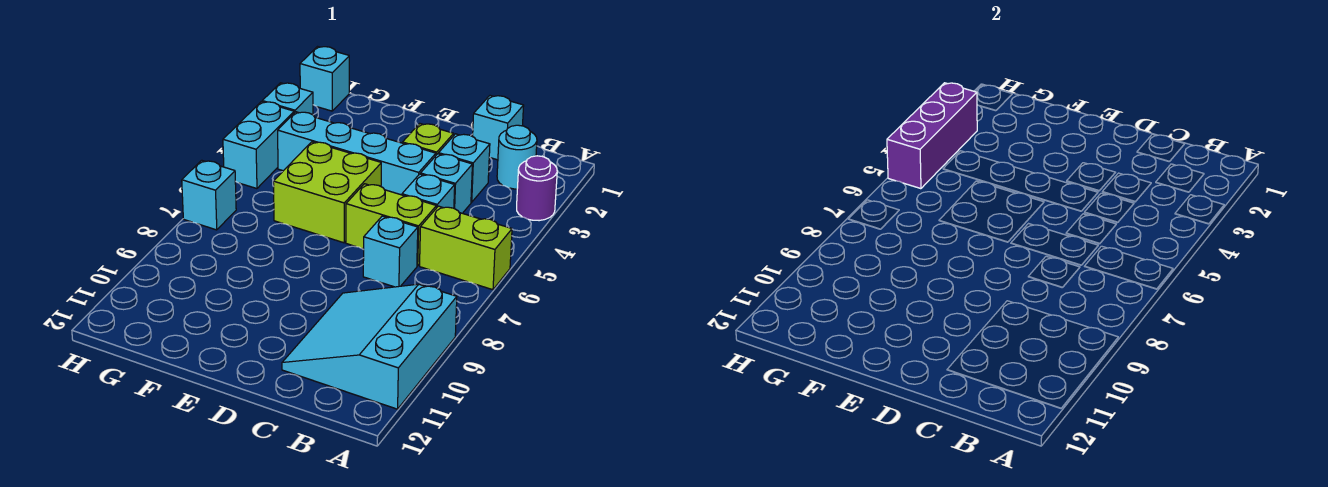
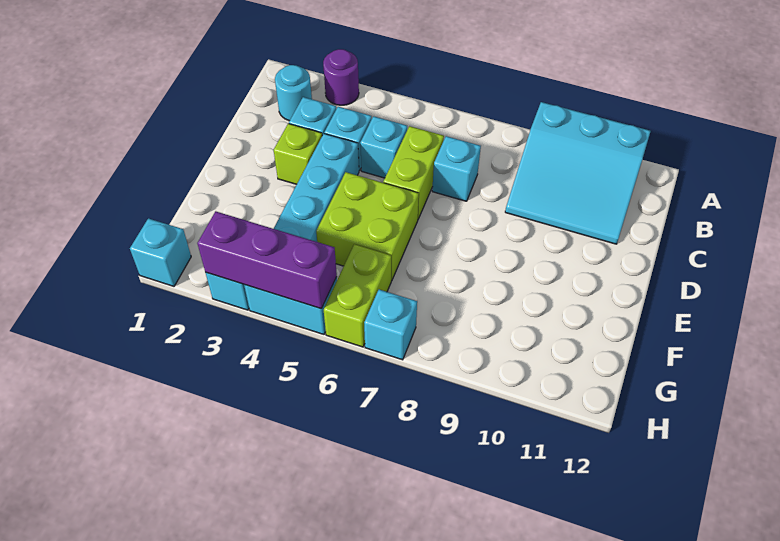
lime brick A6:B6 level 1 -> lime brick G6:H6 level 1
cyan brick C1 level 1 -> none

